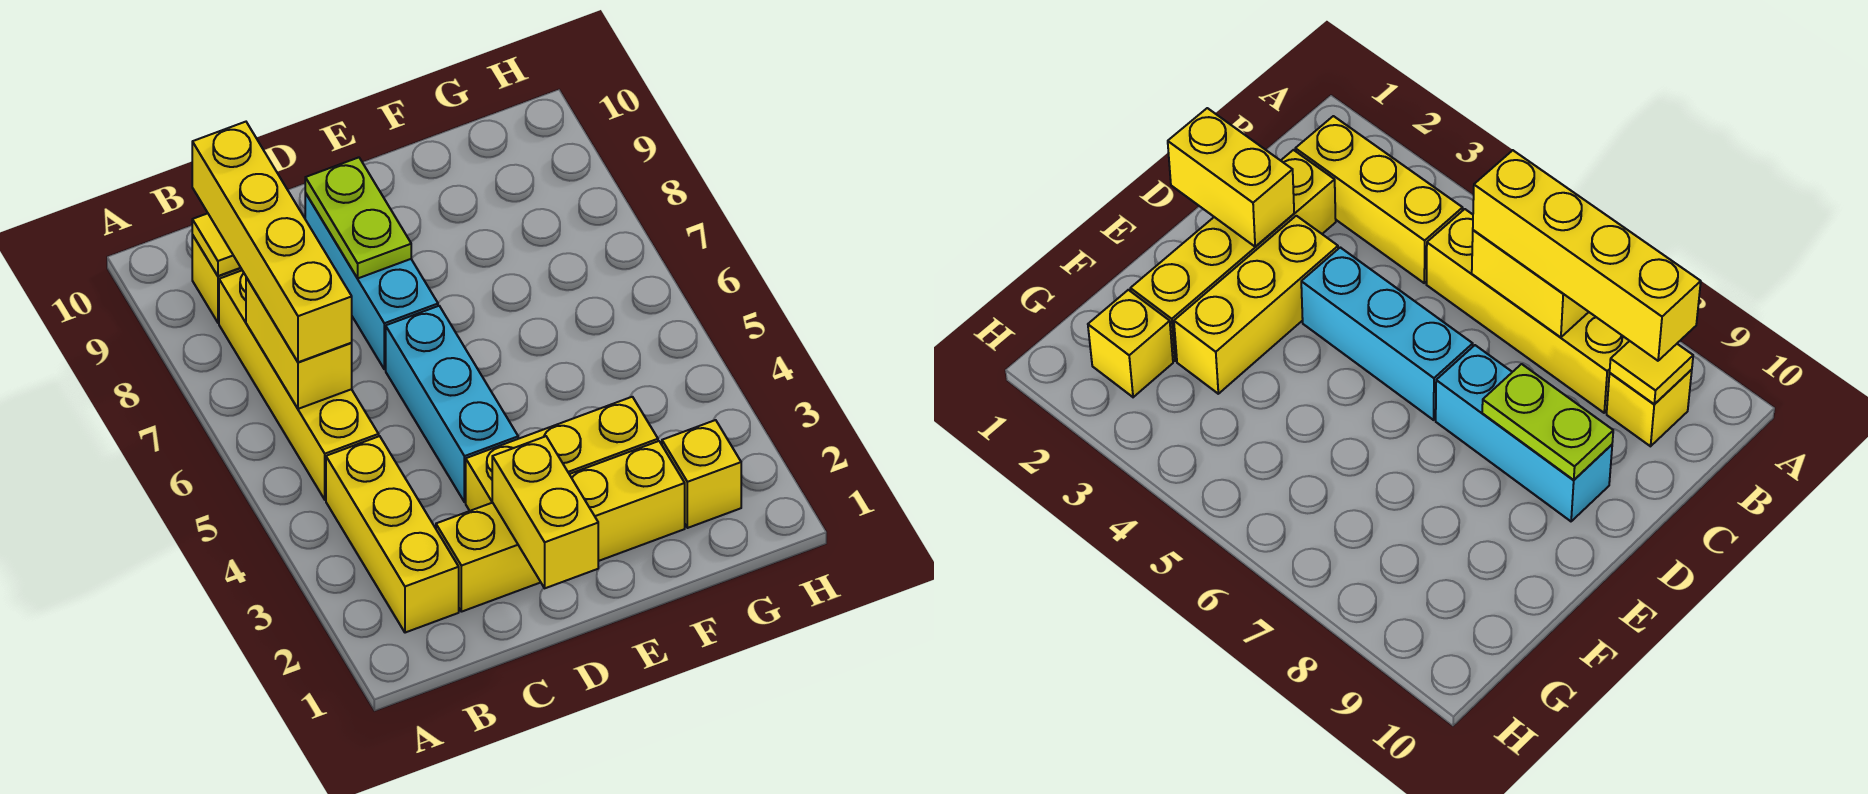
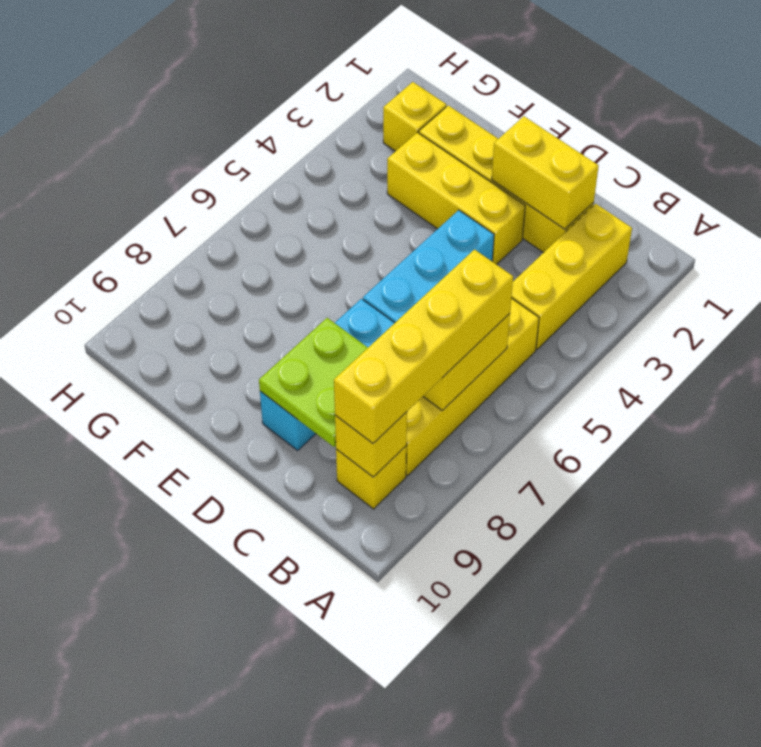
yellow tile B9 level 2 -> yellow brick B9 level 2
yellow brick D1:D2 level 2 -> yellow brick C2:D2 level 2
lime plate D8:D9 level 2 -> lime plate C8:D9 level 2

